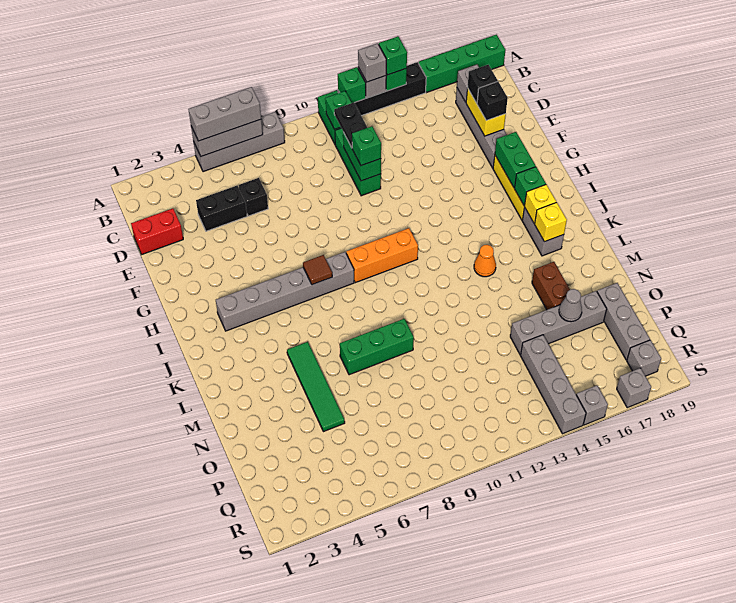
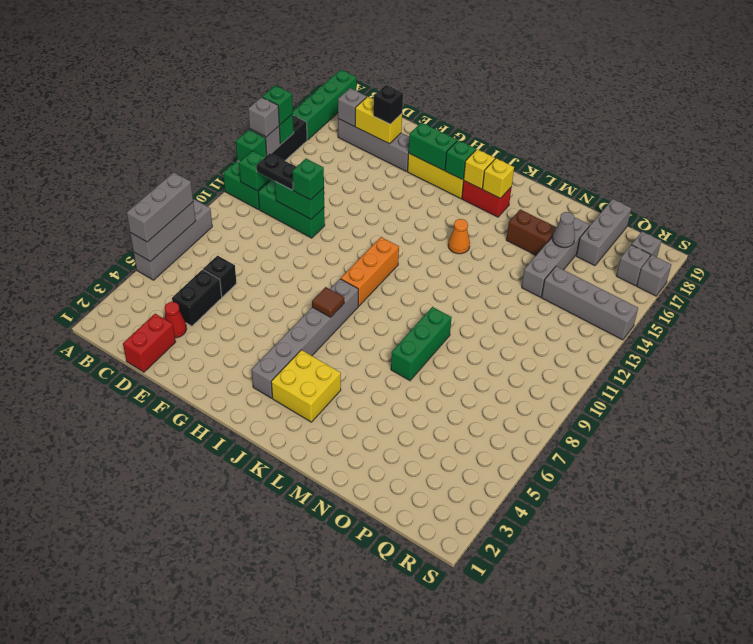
none -> red cone D3 level 1
black brick D17 level 3 -> none
none -> yellow brick J3:K4 level 1
grey brick J17:K17 level 1 -> red brick J17:K17 level 1
green tile L5:O5 level 1 -> none
grey brick O18:Q18 level 1 -> grey brick P17:P19 level 1
grey brick S15 level 1 -> grey brick R17 level 1

